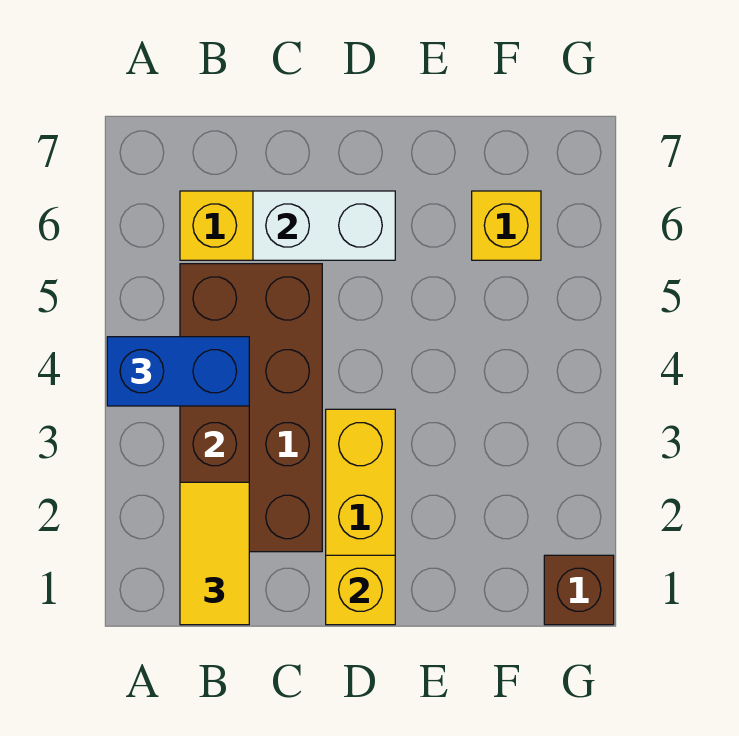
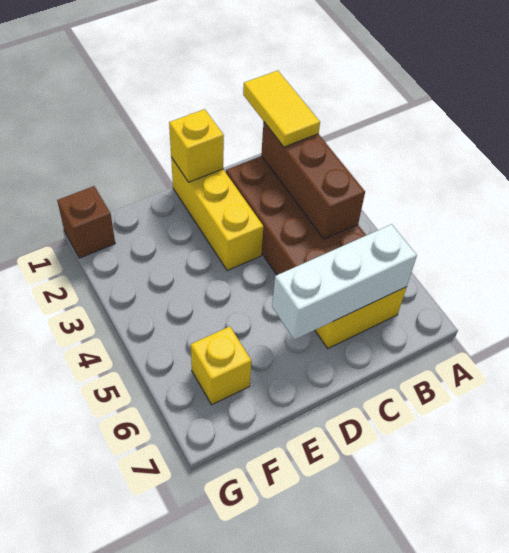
blue brick A4:B4 level 3 -> none
white brick C6:D6 level 2 -> white brick B6:D6 level 2

